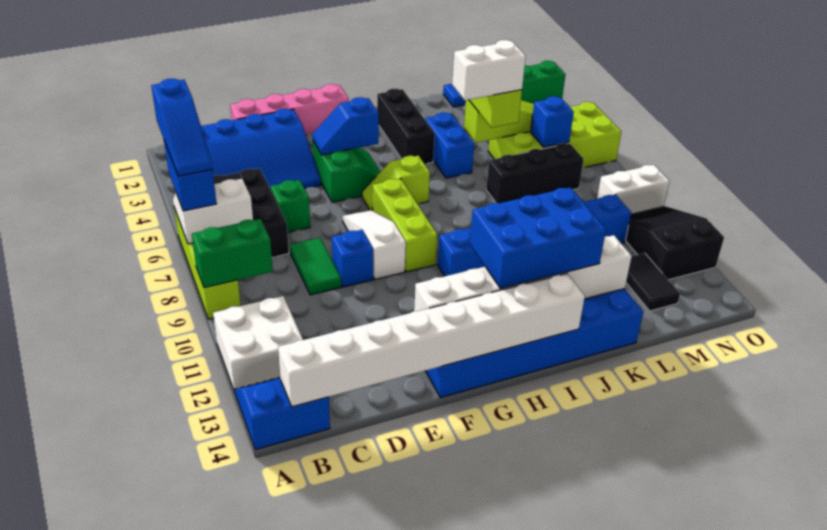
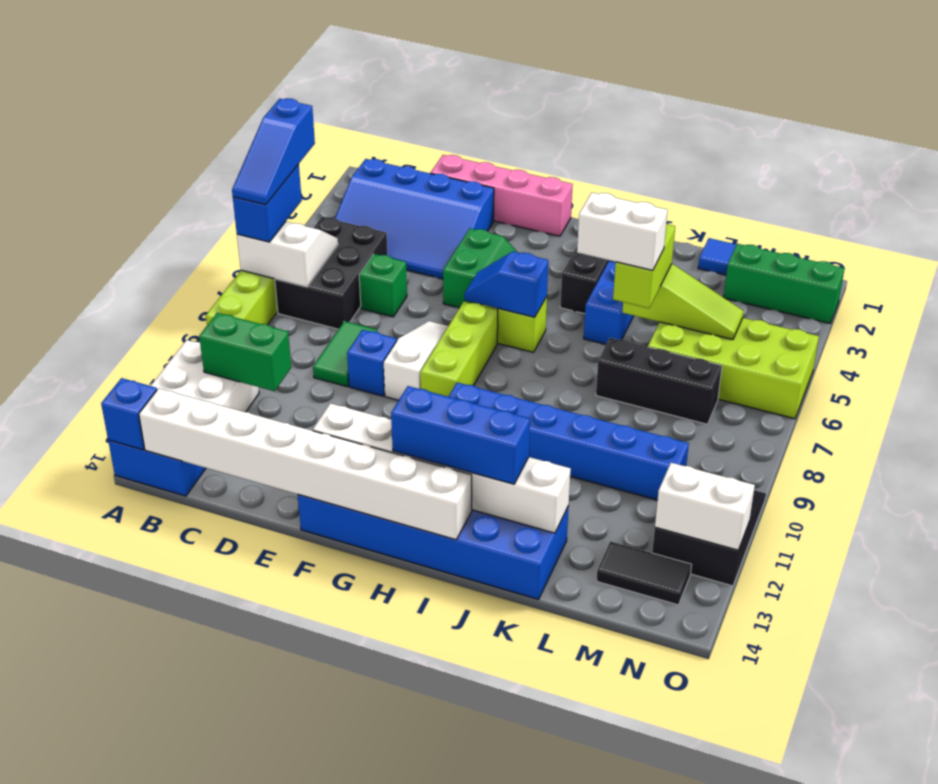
green brick A9:B9 level 2 -> green brick B11:C11 level 2
blue slope F4:G4 level 2 top G -> blue slope G6:H6 level 2 top H
blue brick H12:J13 level 3 -> blue brick H13:J13 level 3
blue brick M6 level 2 -> blue brick A14 level 2
black tile M12:M13 level 1 -> black tile M13:N13 level 1
white brick N9:O9 level 1 -> white brick N12:O12 level 2

